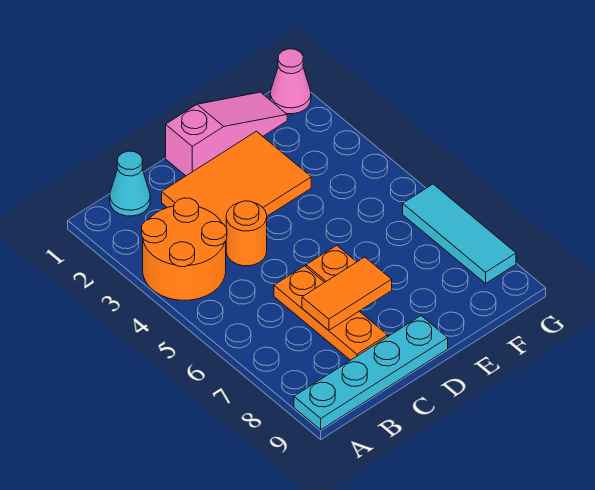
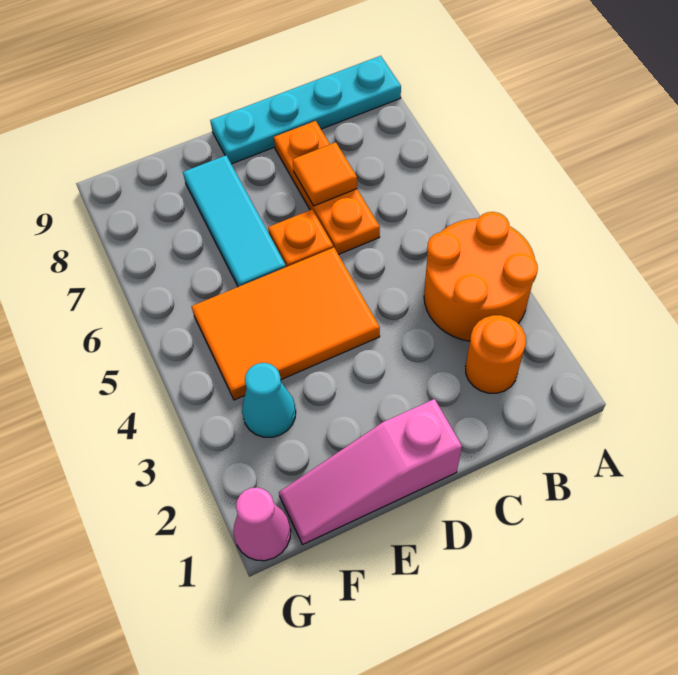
cyan cone B1 level 1 -> cyan cone F3 level 1
orange tile C2:E3 level 1 -> orange tile D4:F5 level 1
orange round brick C4 level 1 -> orange round brick B2 level 1
orange tile C7:D7 level 2 -> orange tile C7 level 2
cyan tile G6:G8 level 1 -> cyan tile E6:E8 level 1

